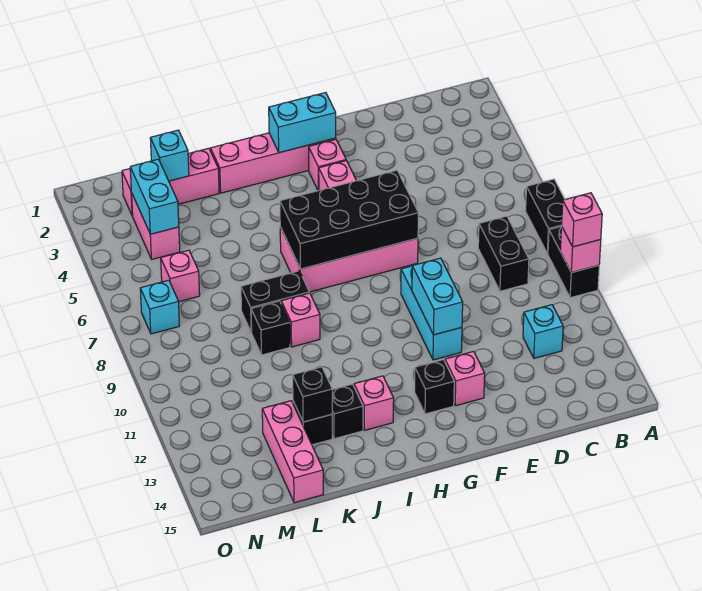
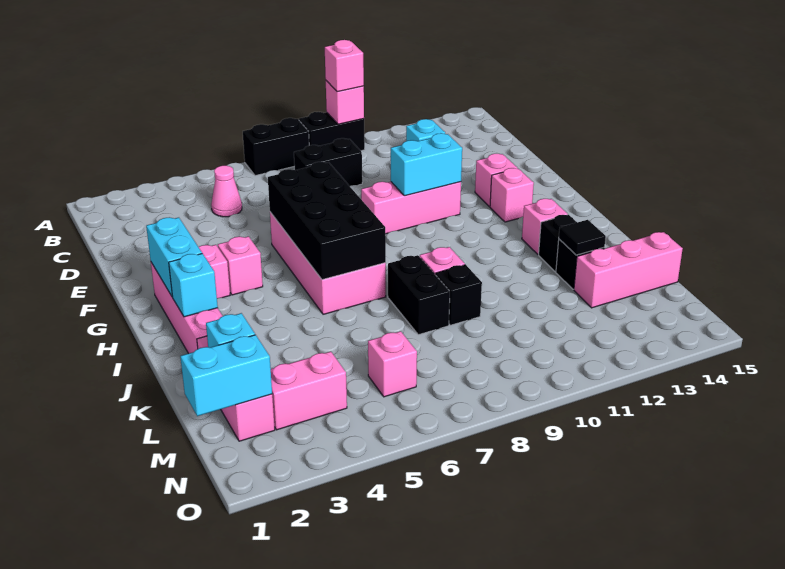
none -> pink cone C5 level 1
cyan brick F9:F11 level 1 -> pink brick F9:F11 level 1
black brick G13 level 1 -> pink brick G13 level 1
black brick K13 level 2 -> black tile K13 level 2
cyan brick M3:M4 level 2 -> cyan brick M1:M2 level 2
cyan brick N7 level 1 -> cyan brick I2 level 2

